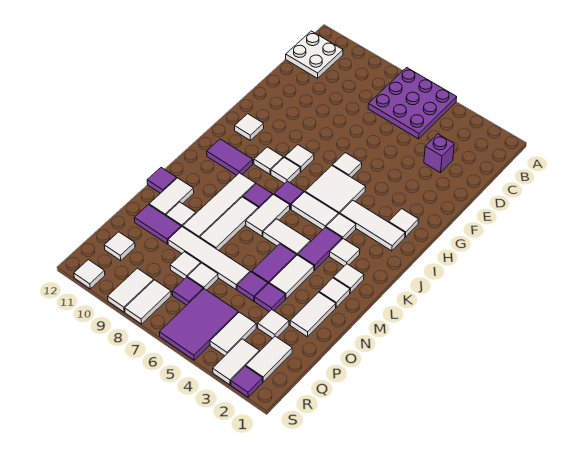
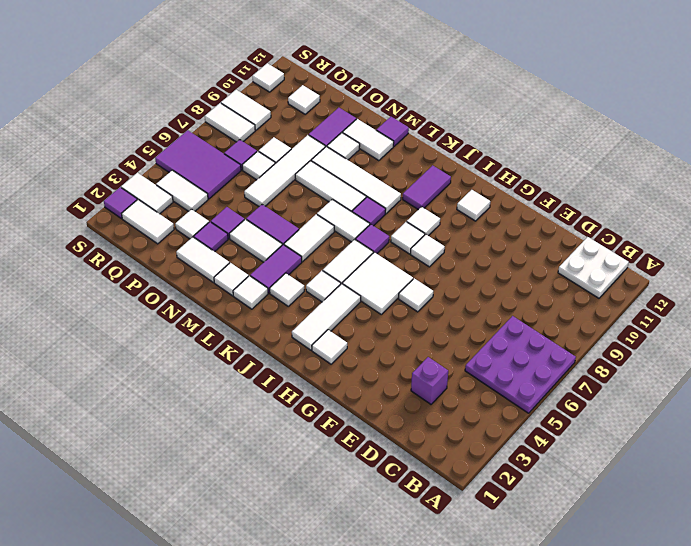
purple tile K4:L4 level 1 -> purple tile L3:L4 level 1
purple tile O5 level 1 -> purple tile O3 level 1

